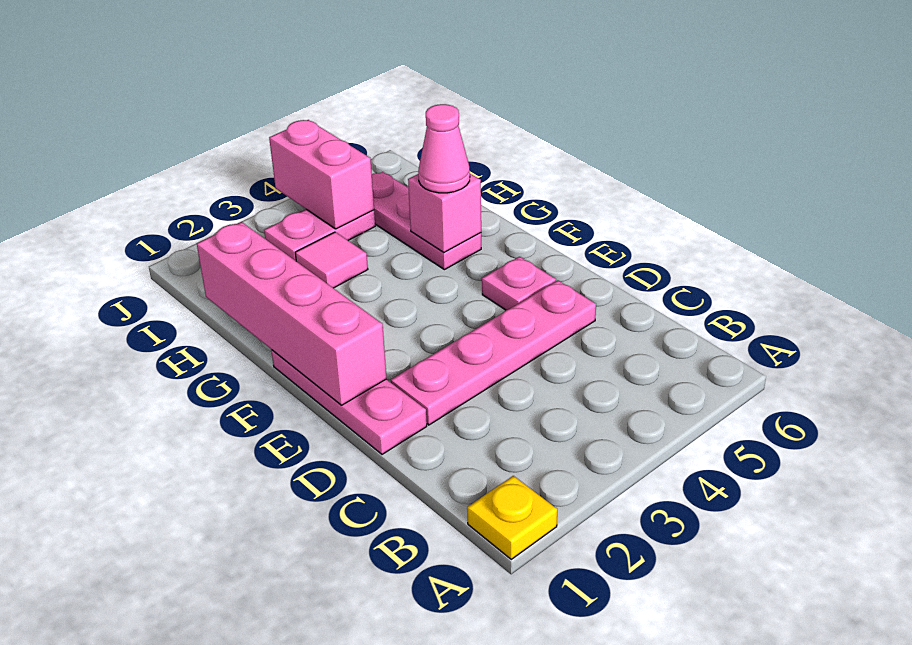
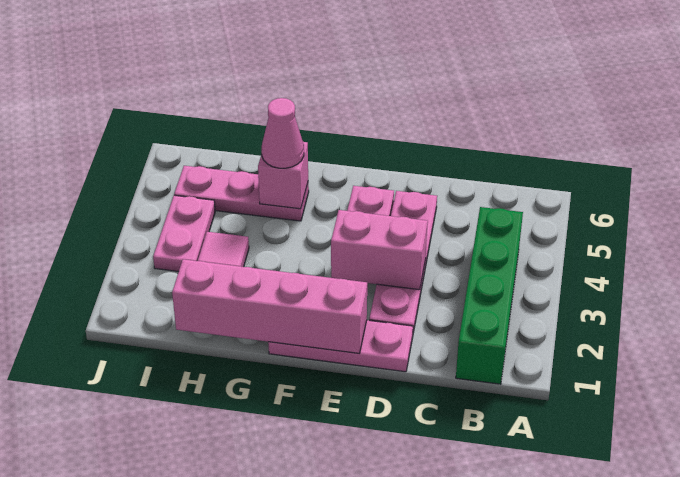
yellow plate A1 level 1 -> none
none -> green brick B1:B4 level 1
pink brick I4:J4 level 2 -> pink brick D3:E3 level 2

